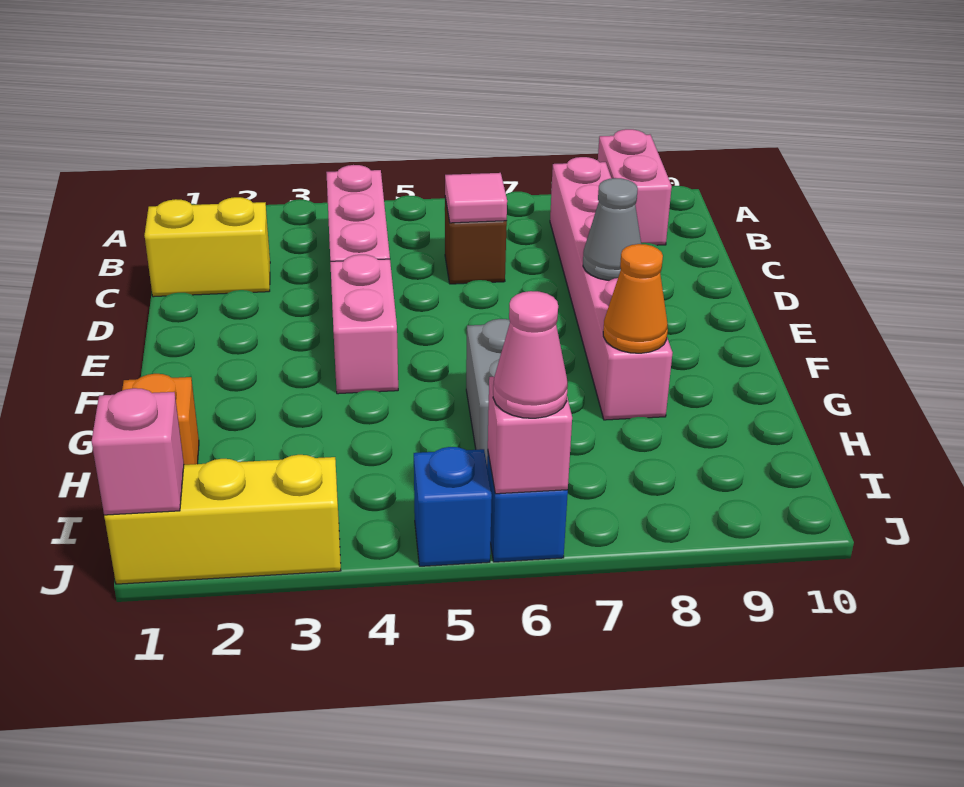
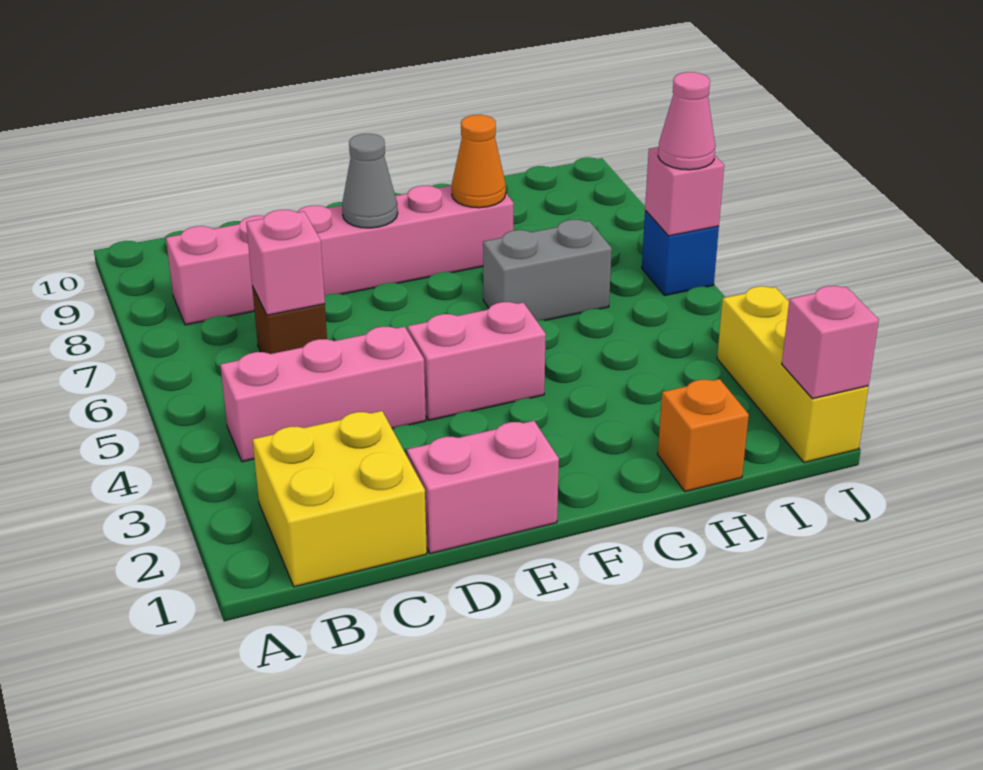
pink brick A9:B9 level 1 -> pink brick D1:E1 level 1
yellow brick C1:C2 level 1 -> yellow brick B1:C2 level 1
pink tile C6 level 2 -> pink brick C6 level 2
blue brick J5 level 1 -> none

